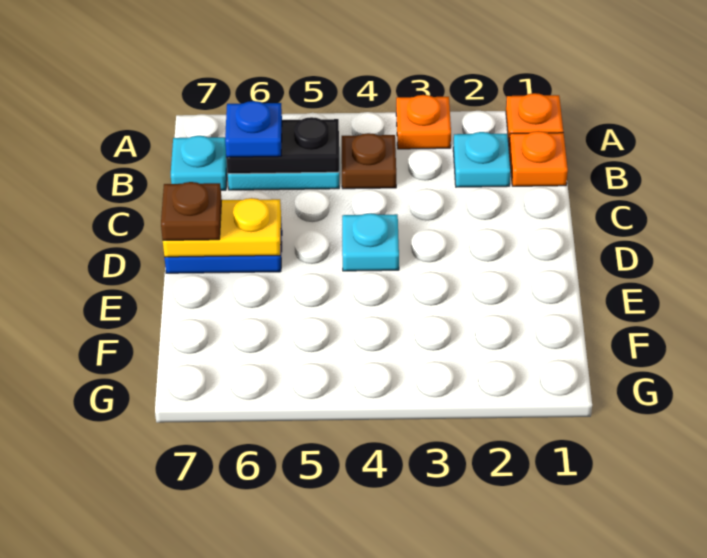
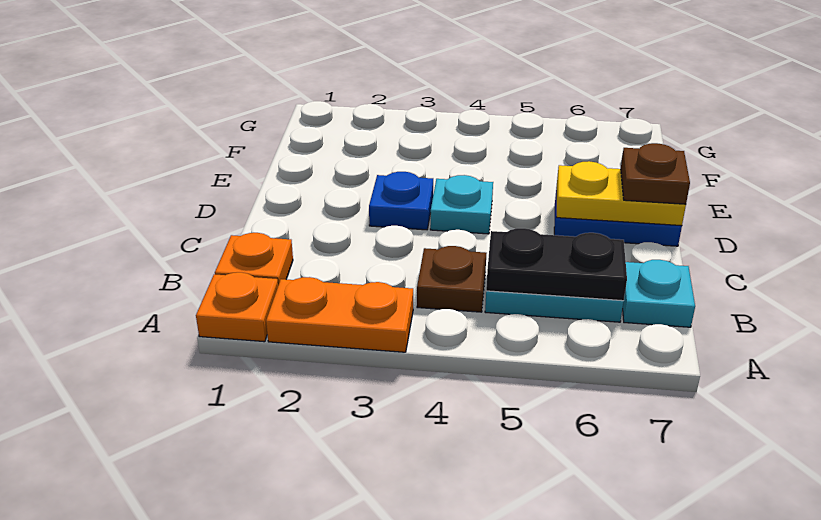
orange plate A3 level 1 -> orange plate A2:A3 level 1
cyan plate B2 level 1 -> none
blue plate B6 level 3 -> blue plate D3 level 1

